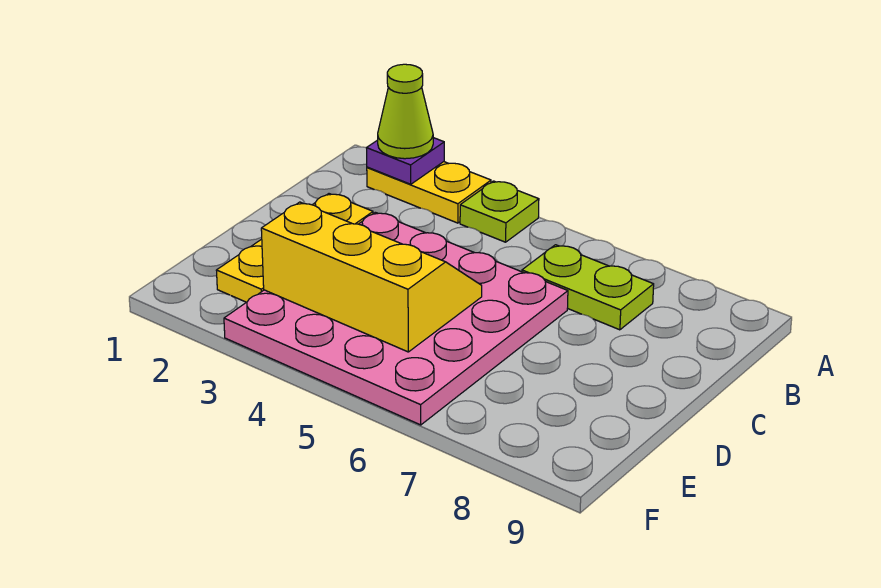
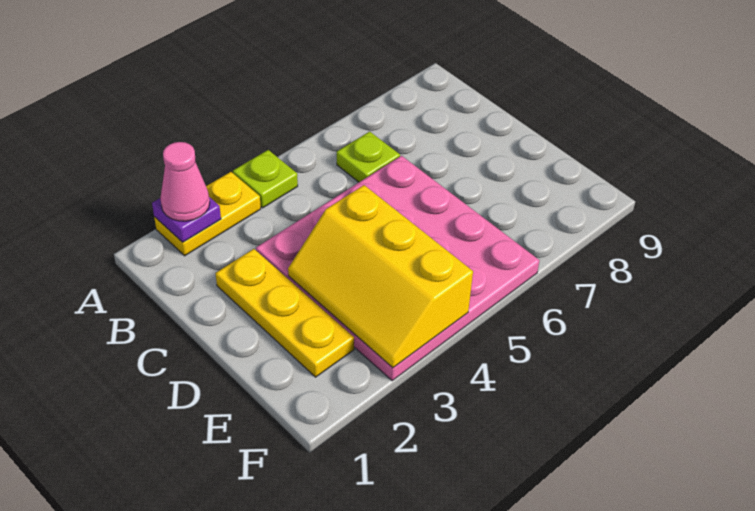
lime cone A2 level 3 -> pink cone A2 level 3
lime plate B6:B7 level 1 -> lime plate B6 level 1
yellow slope D3:E5 level 2 top E -> yellow slope D3:F4 level 2 top 4

